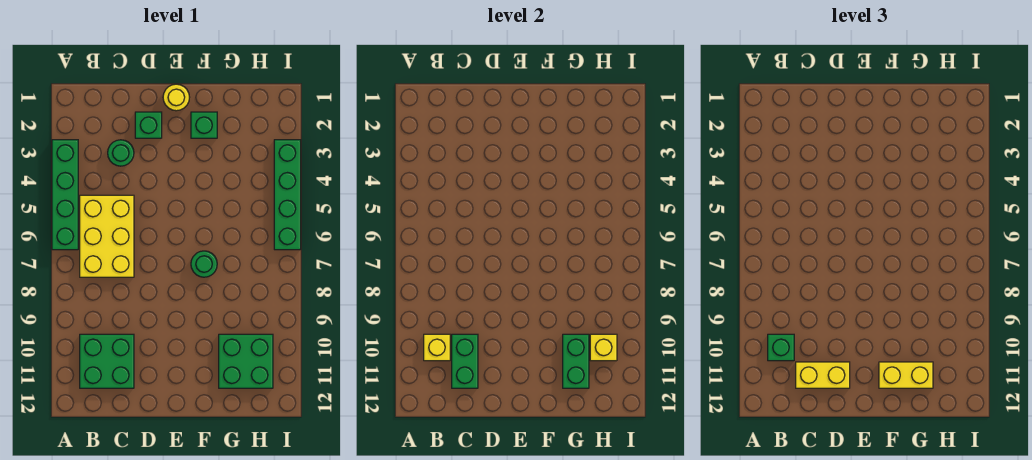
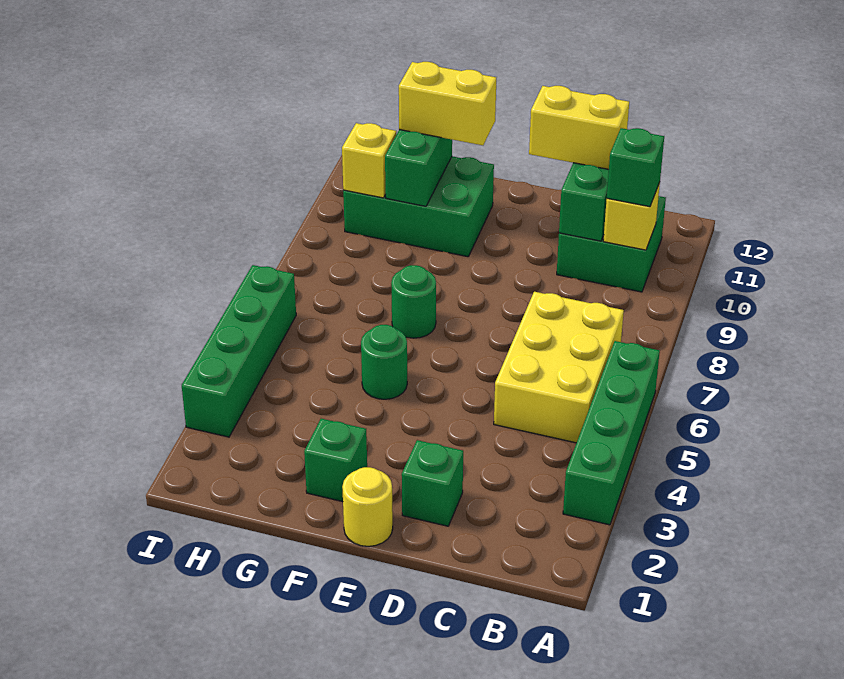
green round brick C3 level 1 -> green round brick F5 level 1
green brick G10:H11 level 1 -> green brick F10:H11 level 1

